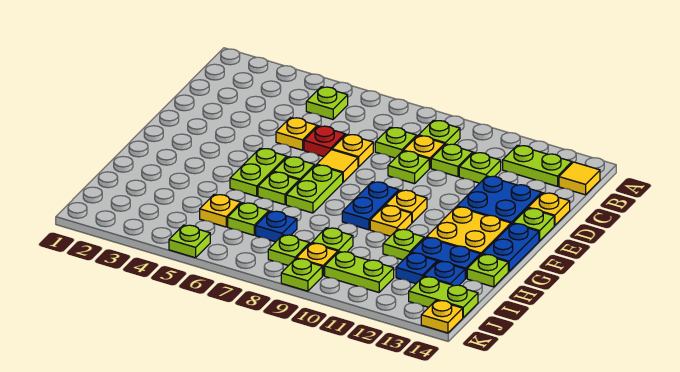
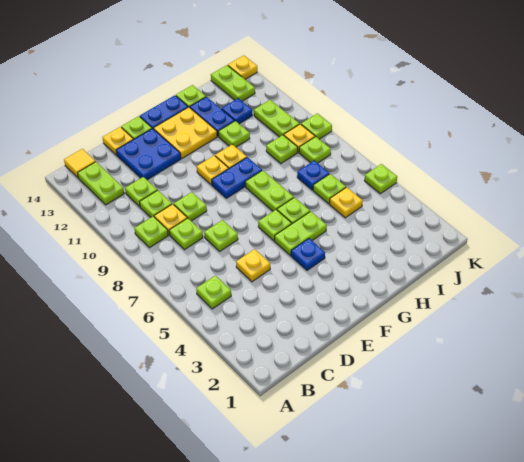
red plate D6 level 1 -> none
yellow plate D7 level 1 -> lime plate D7 level 1
yellow tile E7 level 1 -> none
lime plate F7:G7 level 1 -> lime plate G7:G8 level 1
blue plate I13 level 1 -> blue plate F4 level 1

